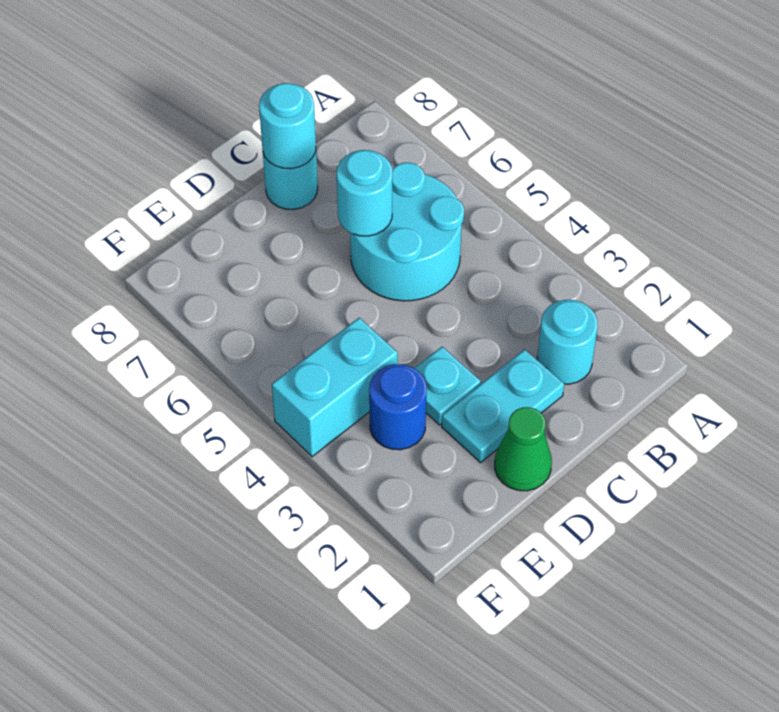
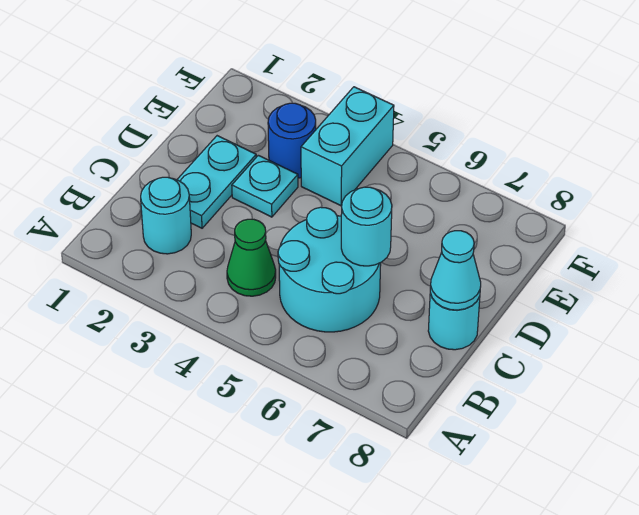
cyan round brick C8 level 2 -> cyan cone C8 level 2
green cone D1 level 1 -> green cone B4 level 1

